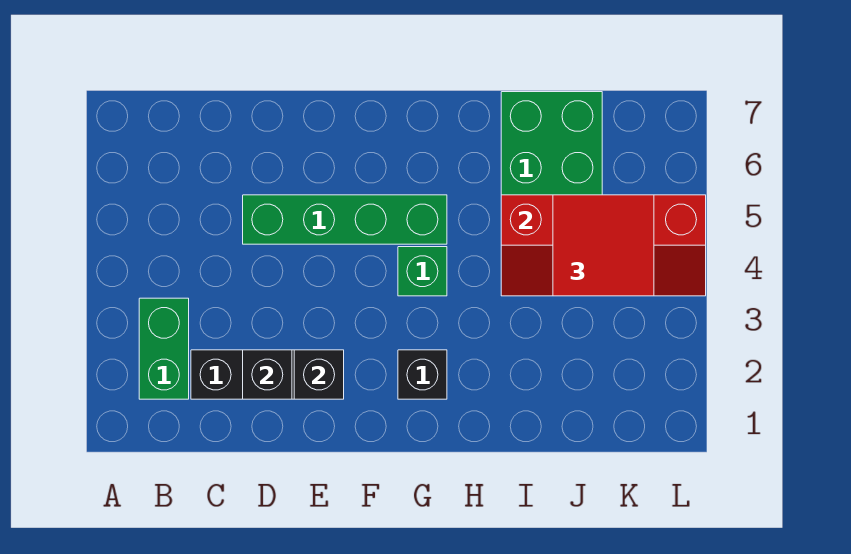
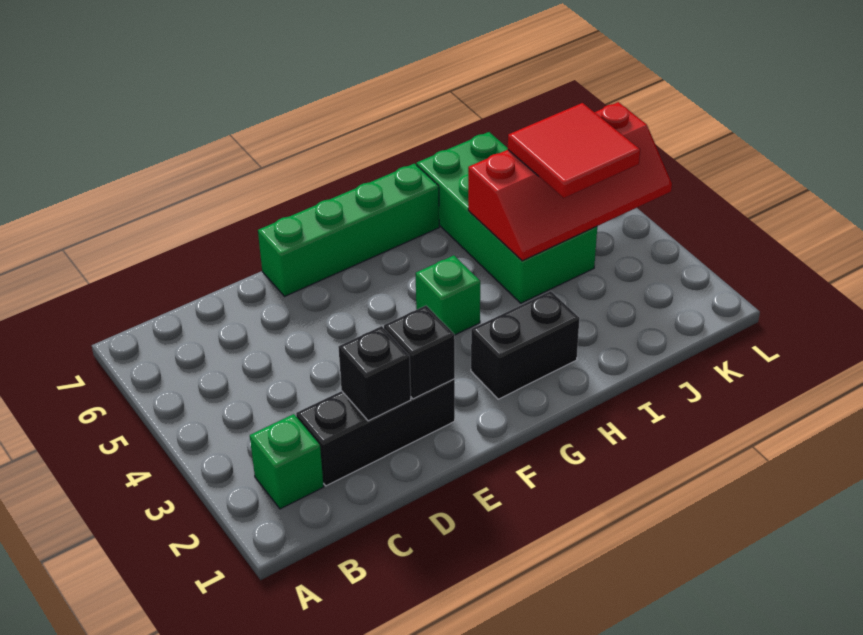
green brick B2:B3 level 1 -> green brick B2 level 1
green brick D5:G5 level 1 -> green brick E7:H7 level 1
black brick G2 level 1 -> black brick G2:H2 level 1

